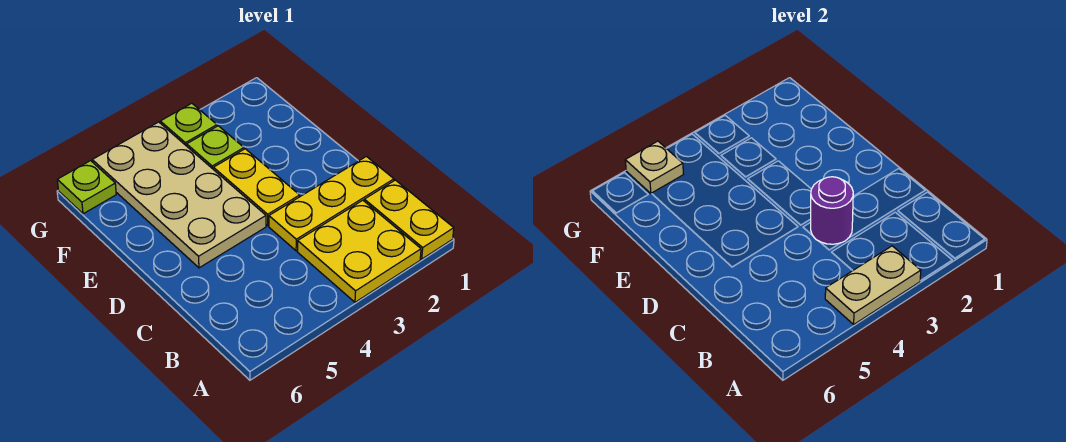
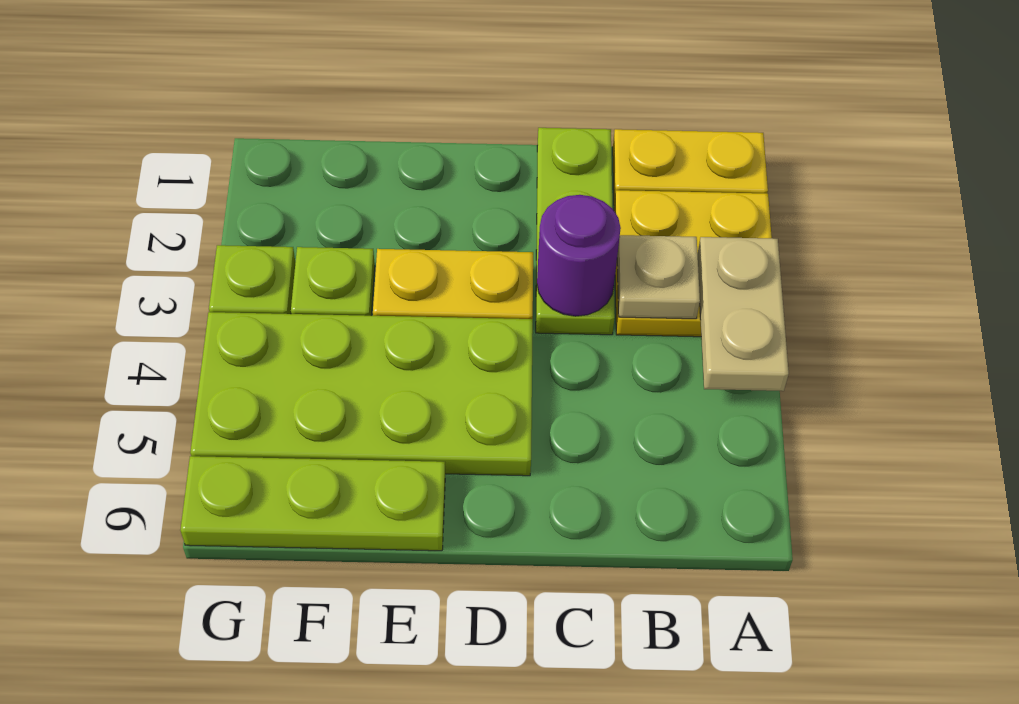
yellow plate C1:C3 level 1 -> lime plate C1:C3 level 1
tan plate D4:G5 level 1 -> lime plate D4:G5 level 1
tan plate G5 level 2 -> tan plate B3 level 2
lime plate G6 level 1 -> lime plate E6:G6 level 1

